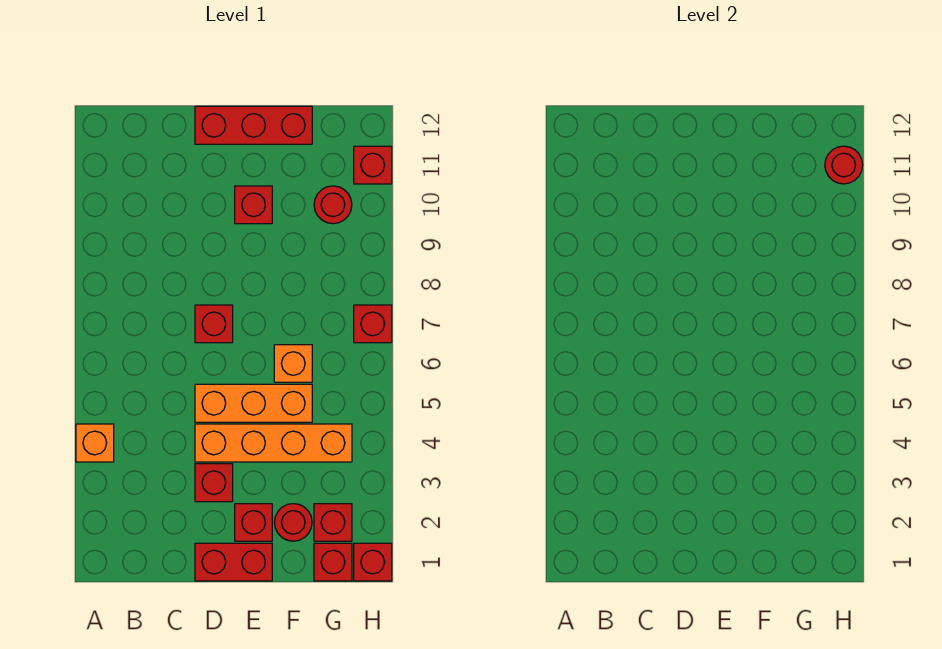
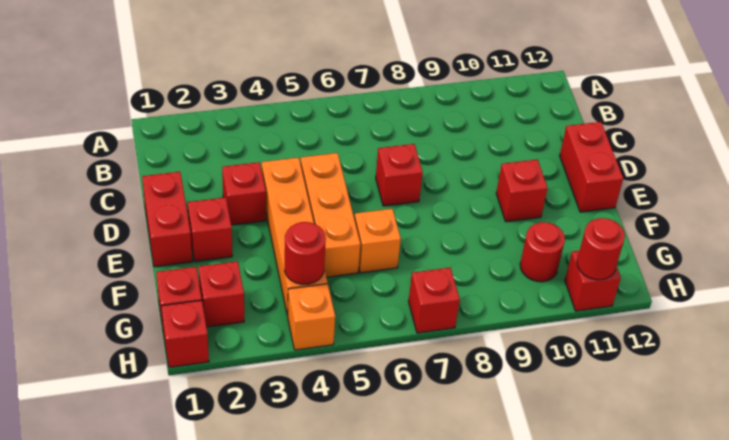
orange brick A4 level 1 -> orange brick H4 level 1
red brick D12:F12 level 1 -> red brick D12:E12 level 1
red round brick F2 level 1 -> red round brick G4 level 2

